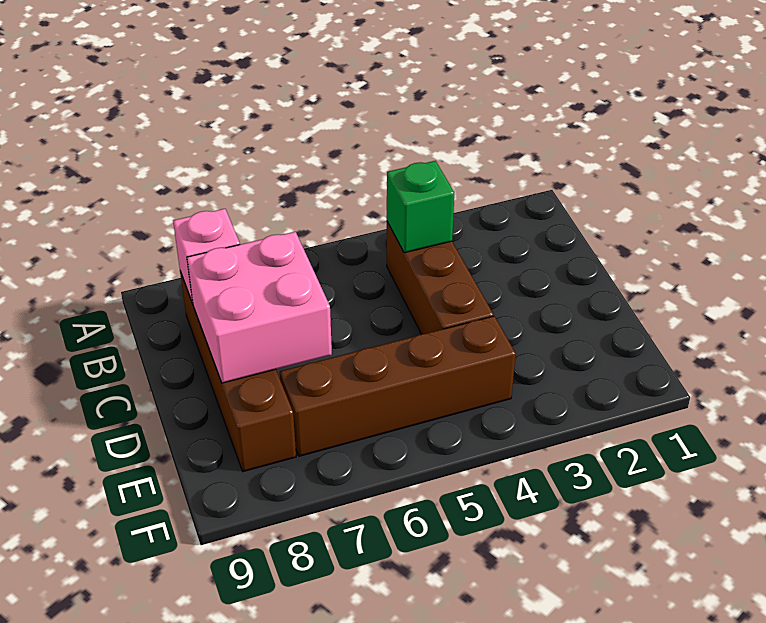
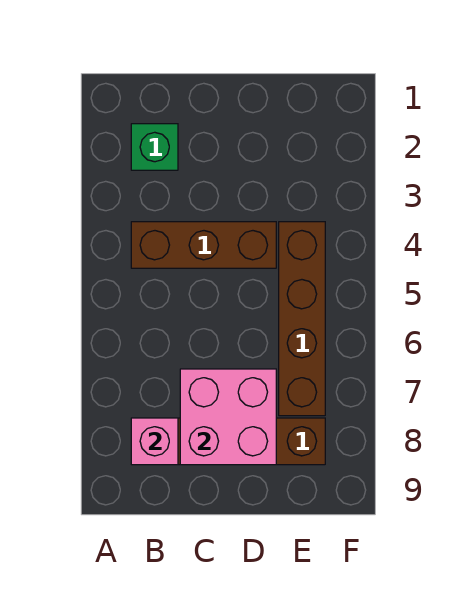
green brick B4 level 2 -> green brick B2 level 1

